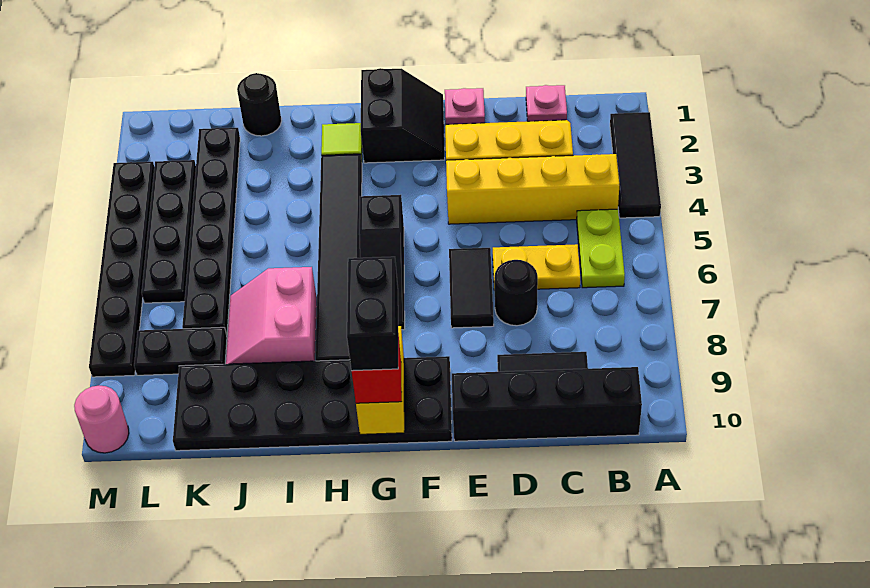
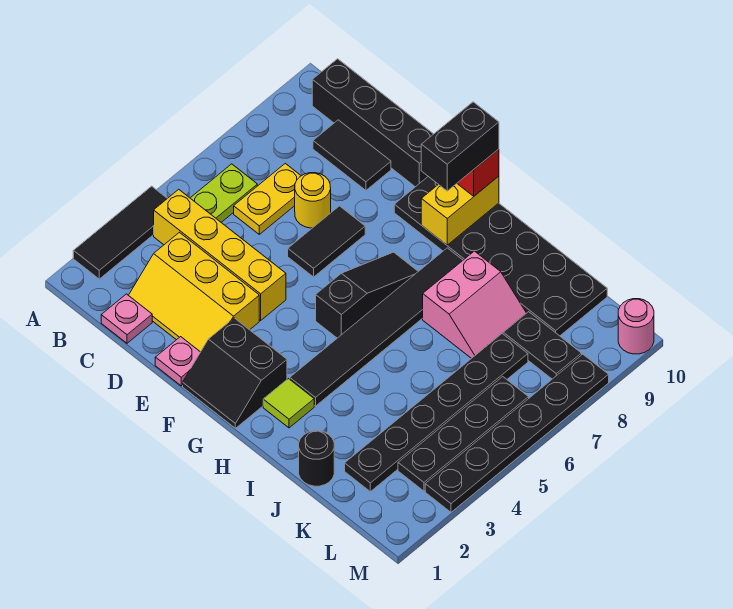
yellow plate C6:D6 level 1 -> yellow plate C6:C7 level 1
black round brick D7 level 1 -> yellow round brick D7 level 1
black slope F1:G2 level 1 top G -> black slope F1:G2 level 1 top 2

